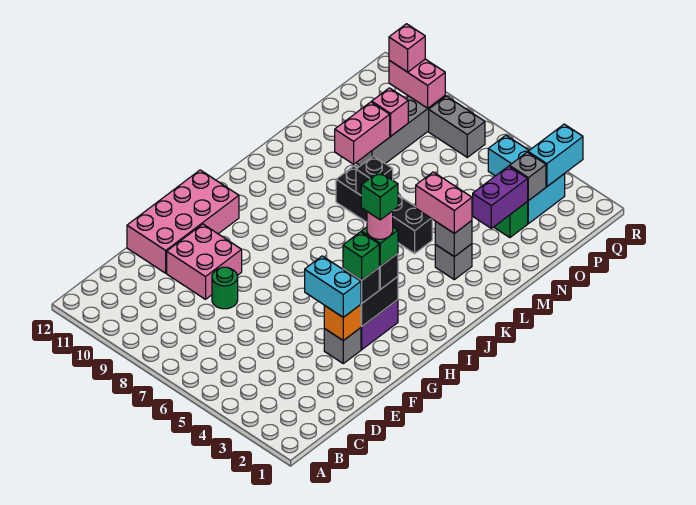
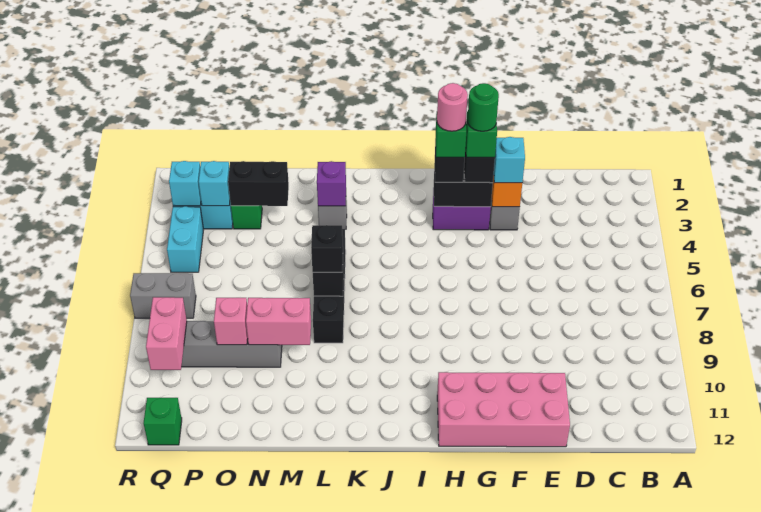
green round brick E8 level 1 -> green round brick G3 level 5
pink brick E9:F10 level 1 -> none
cyan brick F3:F4 level 3 -> cyan brick F3 level 3
green brick H3 level 6 -> green brick Q12 level 1
grey brick L3 level 2 -> purple brick L3 level 2
pink brick L3:L4 level 3 -> none
none -> black brick L7 level 3
purple brick N3:O3 level 2 -> black brick N3:O3 level 2
grey brick P3 level 2 -> cyan brick P3 level 2
cyan brick Q3:R3 level 2 -> cyan brick Q3 level 2
grey brick Q7:Q8 level 1 -> grey brick Q7:R7 level 1
pink brick Q10 level 3 -> none

